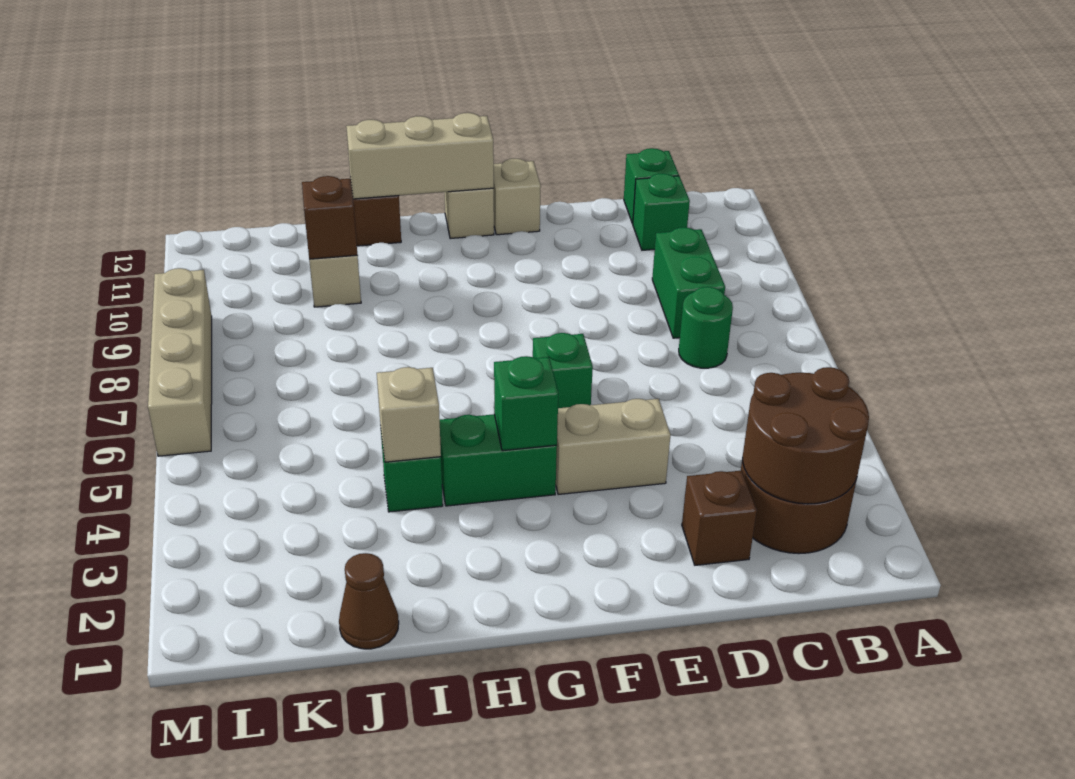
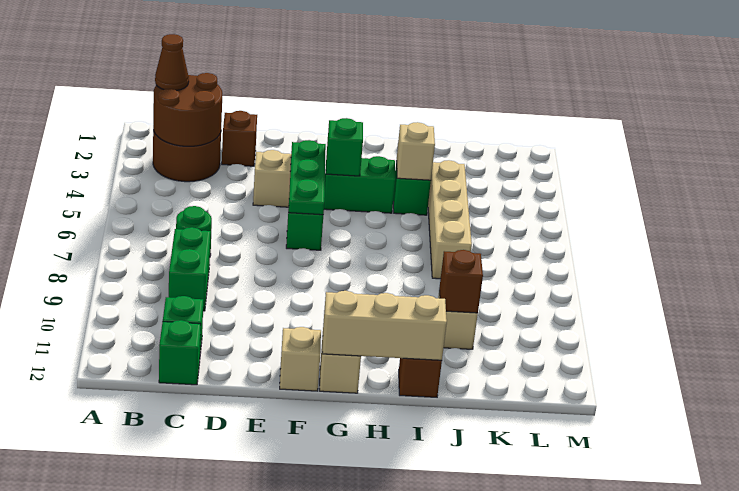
none -> green plate F4:F6 level 2
brown cone J1 level 1 -> brown cone B2 level 3
tan brick M6:M9 level 1 -> tan brick J4:J7 level 1

